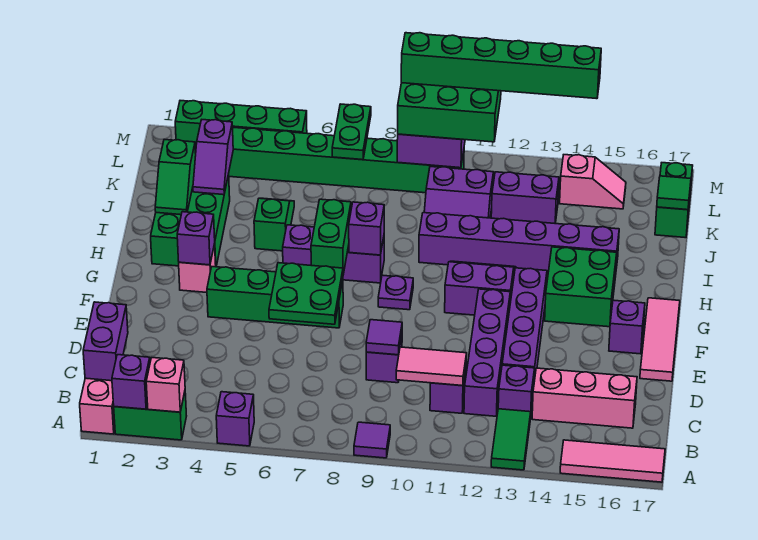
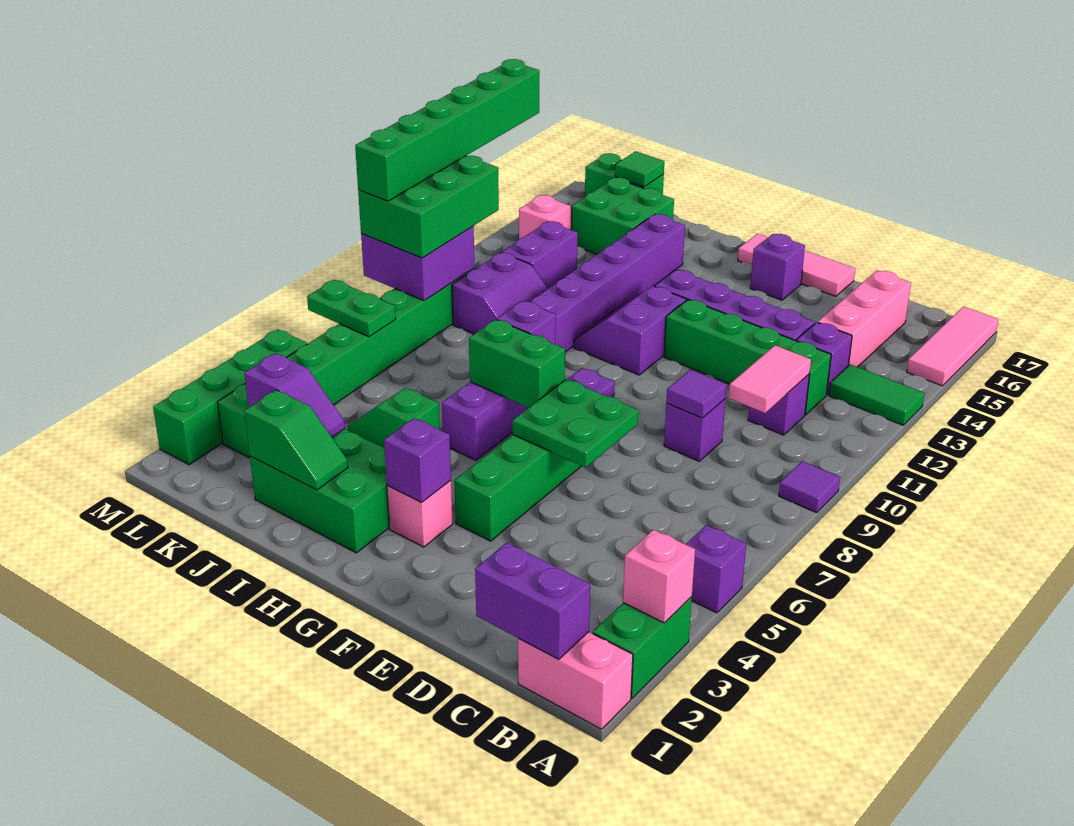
purple brick A2 level 2 -> none
purple brick C12:F12 level 1 -> green brick C12:F12 level 1
green brick G14:H15 level 1 -> green brick J15:K16 level 1

